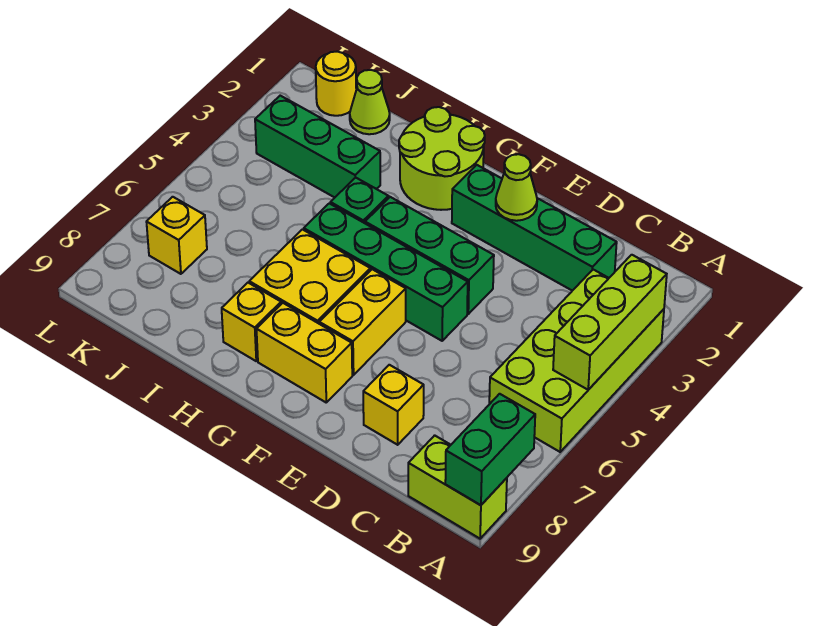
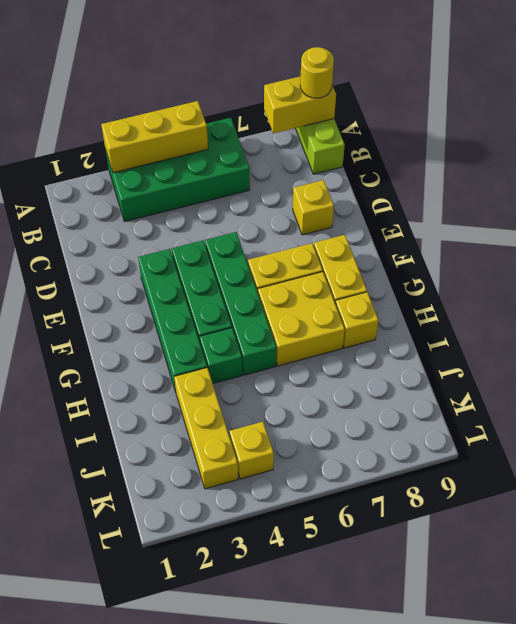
lime brick A3:B6 level 1 -> green brick A3:B6 level 1
lime brick A3:A5 level 2 -> yellow brick A3:A5 level 2
green brick A8:A9 level 2 -> yellow brick A8:A9 level 2
green brick C2:F2 level 1 -> green brick E3:H3 level 1
lime cone E2 level 2 -> none
lime round brick G1:H2 level 1 -> none
green brick I3:K3 level 1 -> yellow brick I3:K3 level 1
lime cone J1 level 1 -> none
yellow round brick K1 level 1 -> yellow round brick A9 level 3
yellow brick K7 level 1 -> yellow brick K4 level 1

